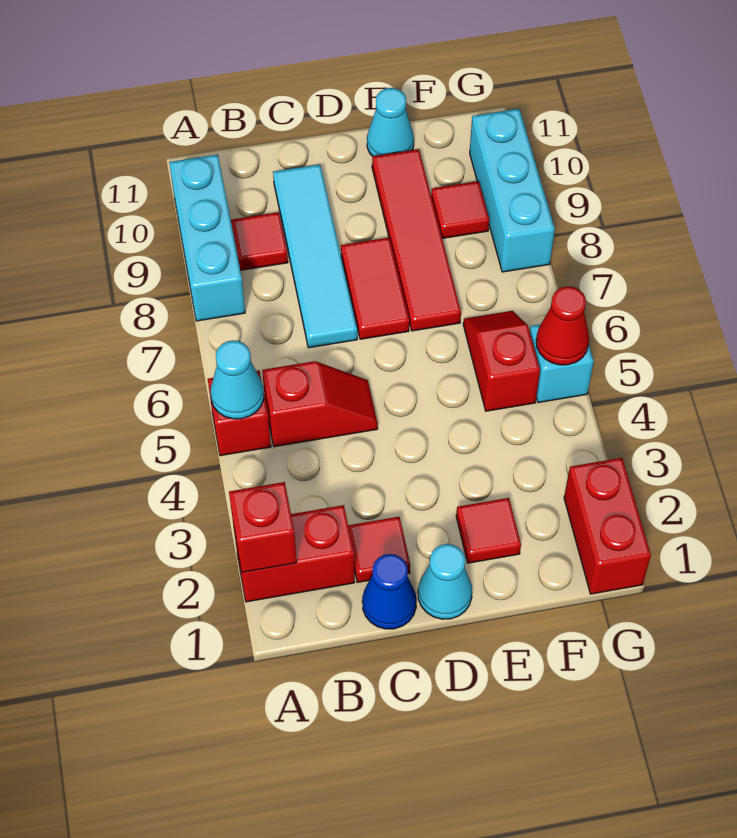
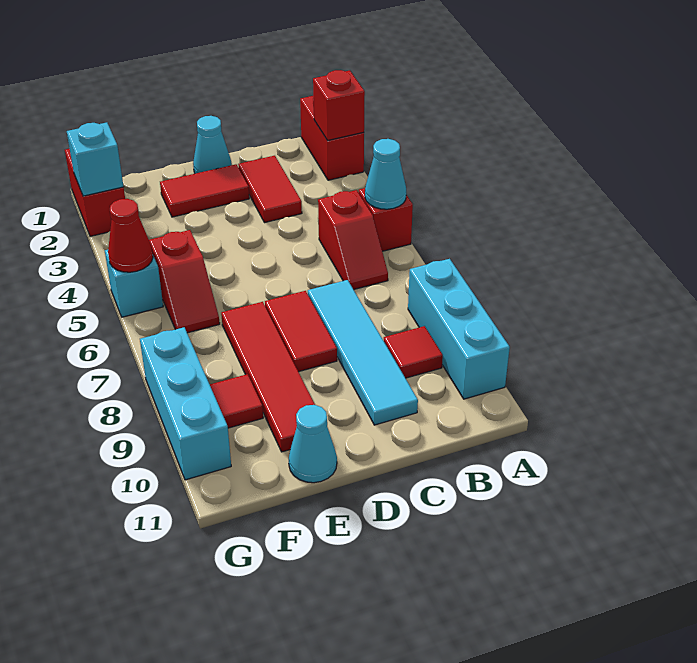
red brick A2:B2 level 1 -> red brick A1:A2 level 1
red slope B5:C5 level 1 top B -> red slope B5:B6 level 1 top 5
blue cone C1 level 1 -> none
red tile C2 level 1 -> red tile C2:C3 level 1
red tile E2 level 1 -> red tile D2:E2 level 1
none -> cyan brick G2 level 2

